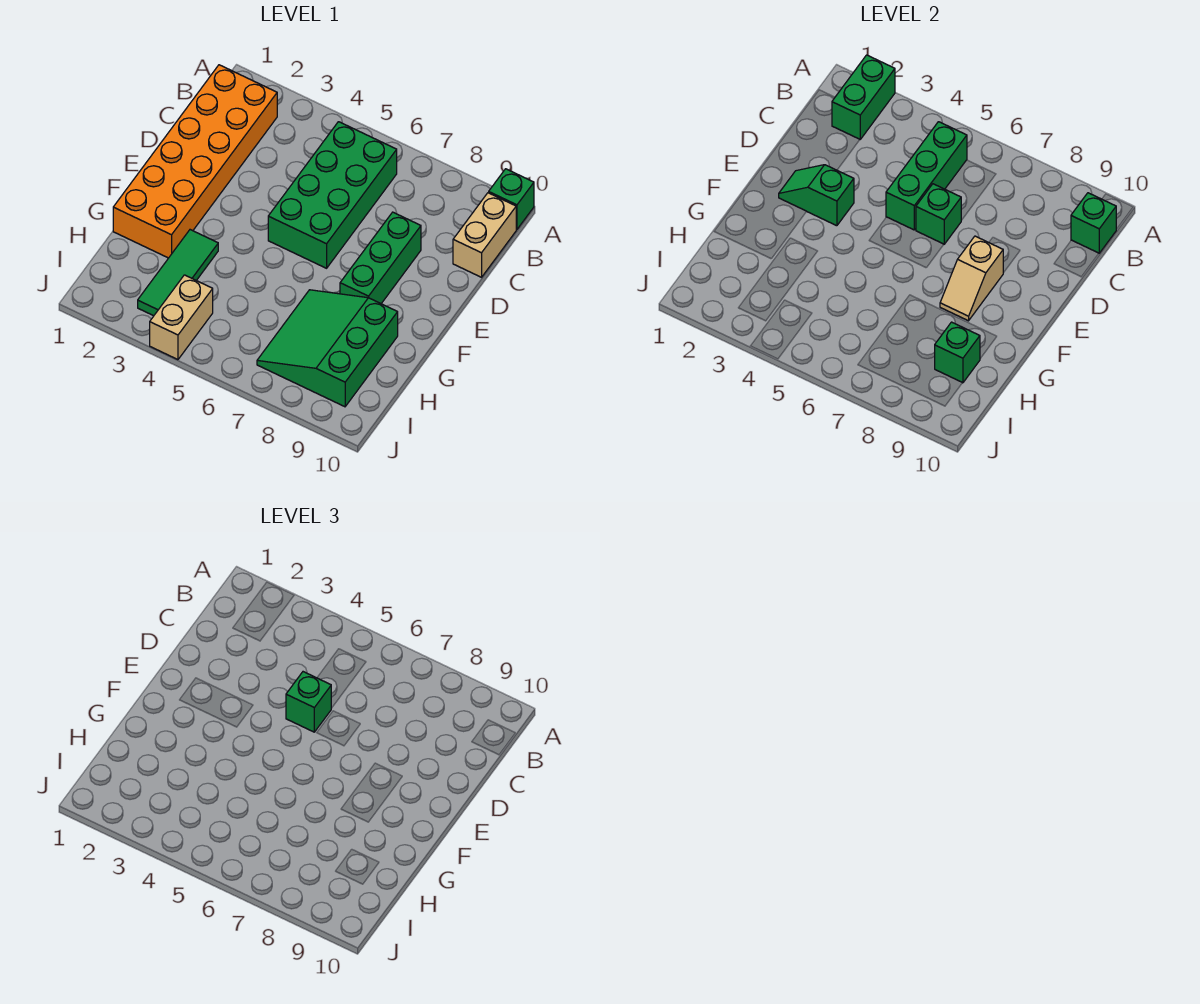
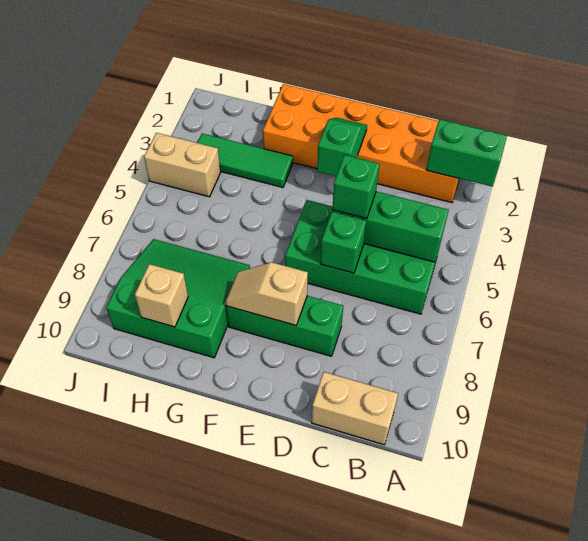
green brick A10 level 1 -> none
green brick B10 level 2 -> none
green brick H9 level 2 -> tan brick H9 level 2

